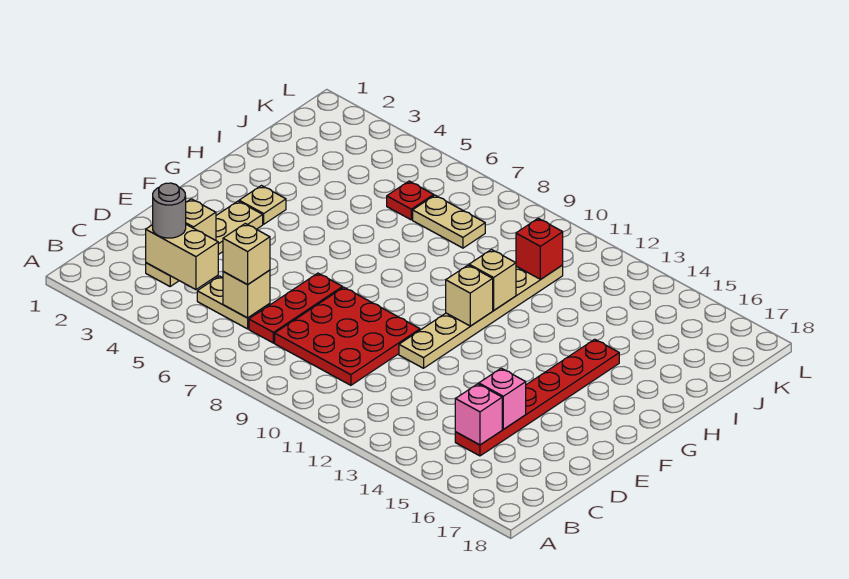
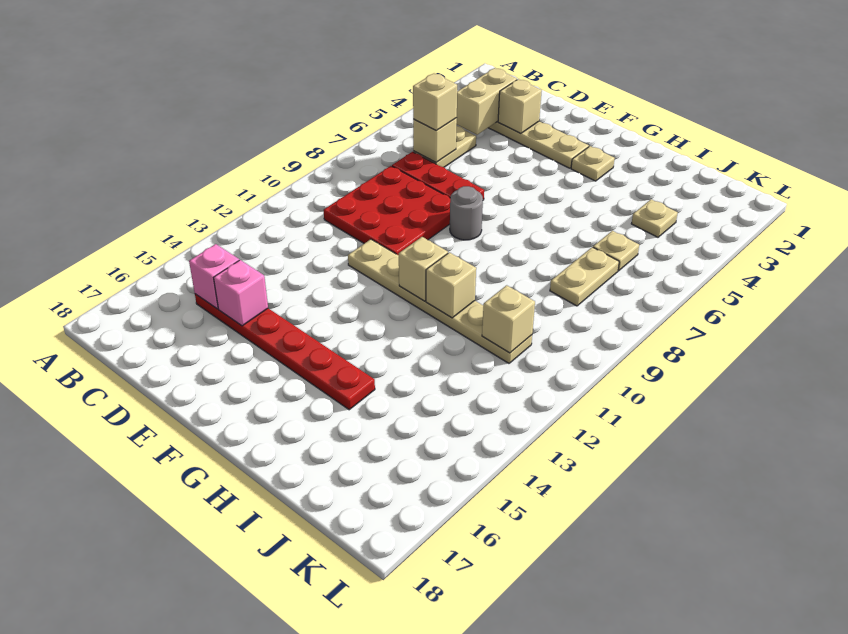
grey round brick C3 level 3 -> grey round brick F8 level 1
none -> tan plate J4 level 1
red plate J6 level 1 -> tan plate J6 level 1
red brick J11 level 2 -> tan brick J11 level 2

